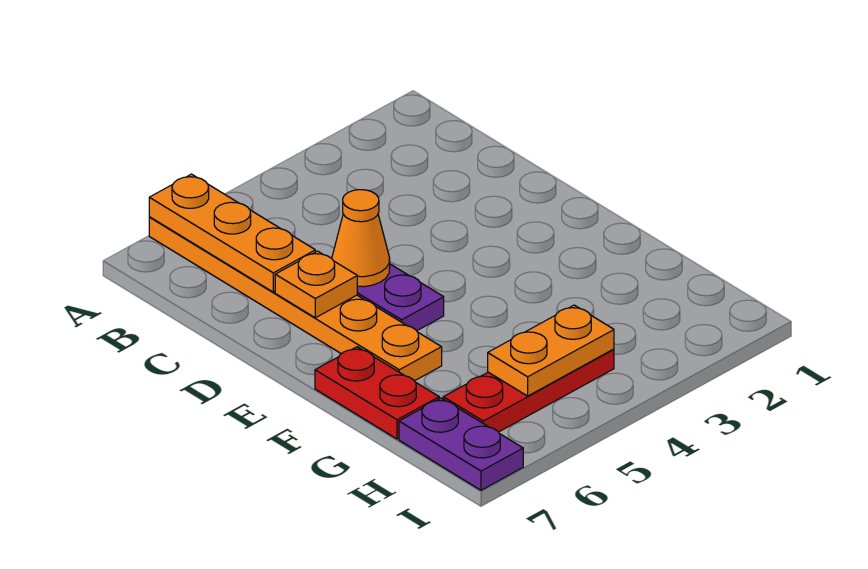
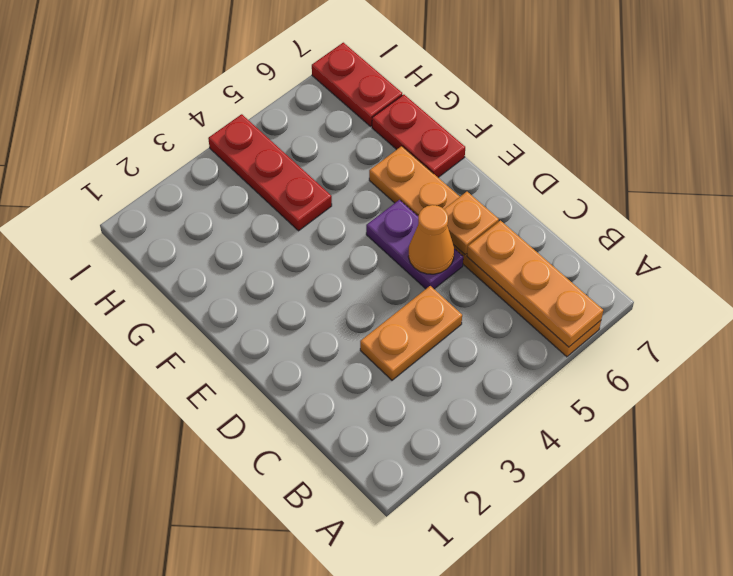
red plate H4:H6 level 1 -> red plate G4:I4 level 1
orange plate H4:H5 level 2 -> orange plate C3:C4 level 1
purple plate H7:I7 level 1 -> red plate H7:I7 level 1

